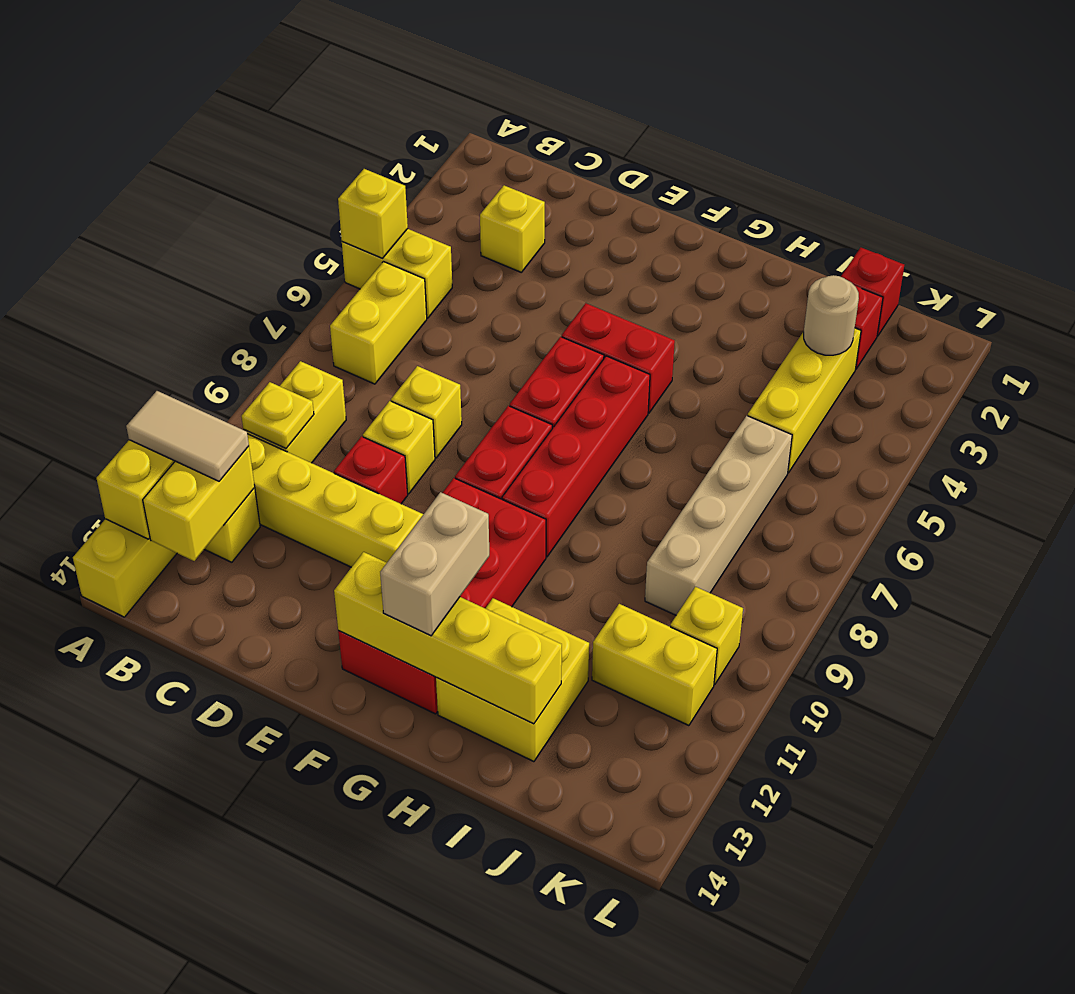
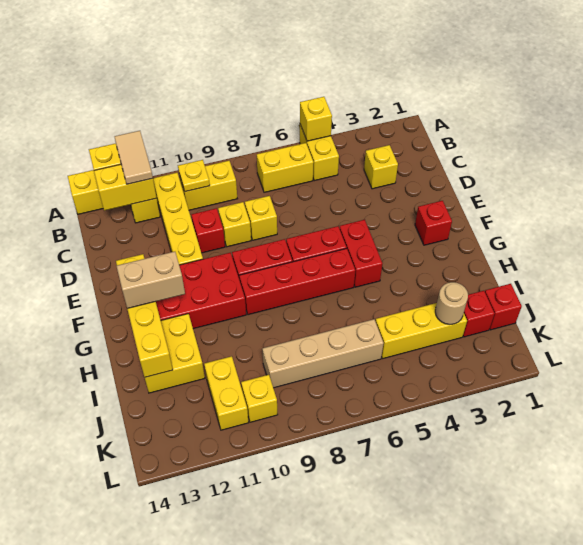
none -> red brick F2 level 1

